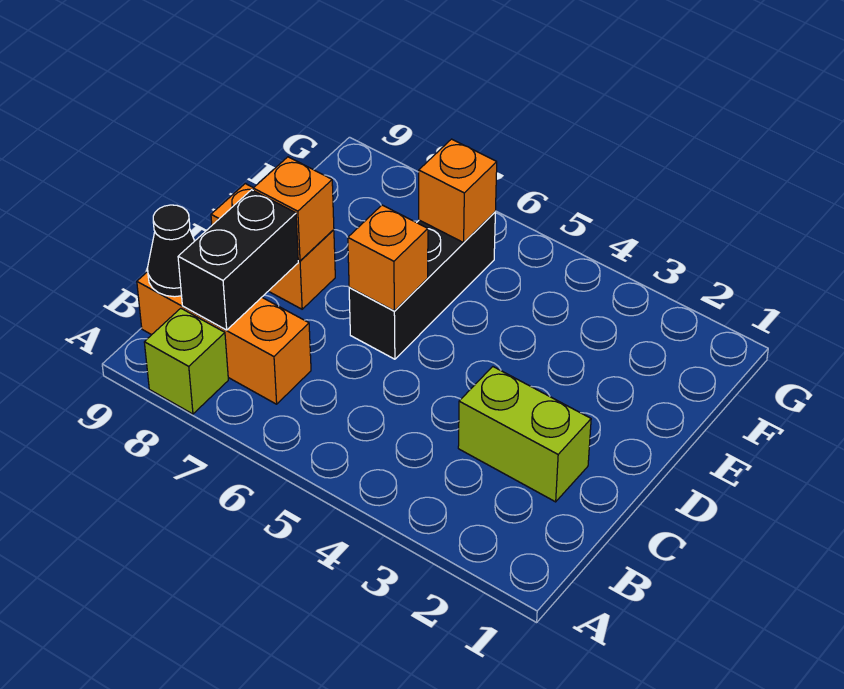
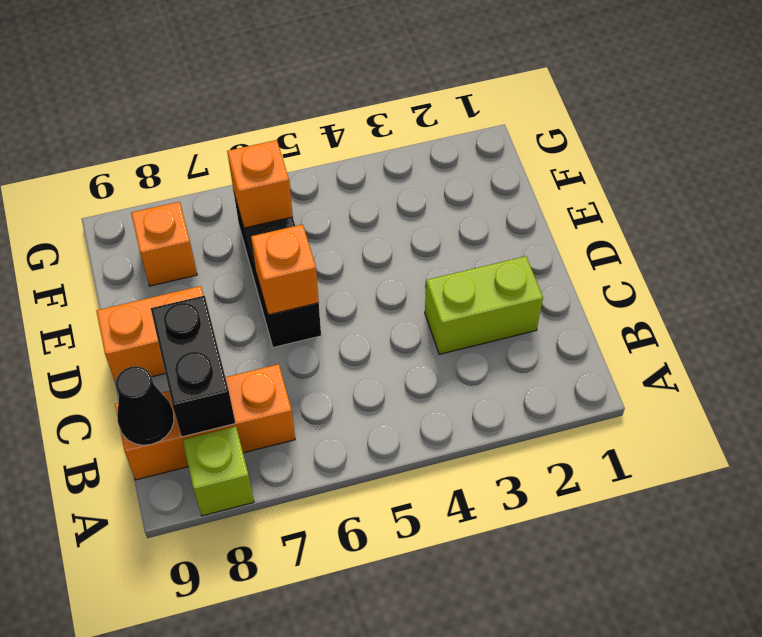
orange brick D8 level 2 -> orange brick F8 level 1

